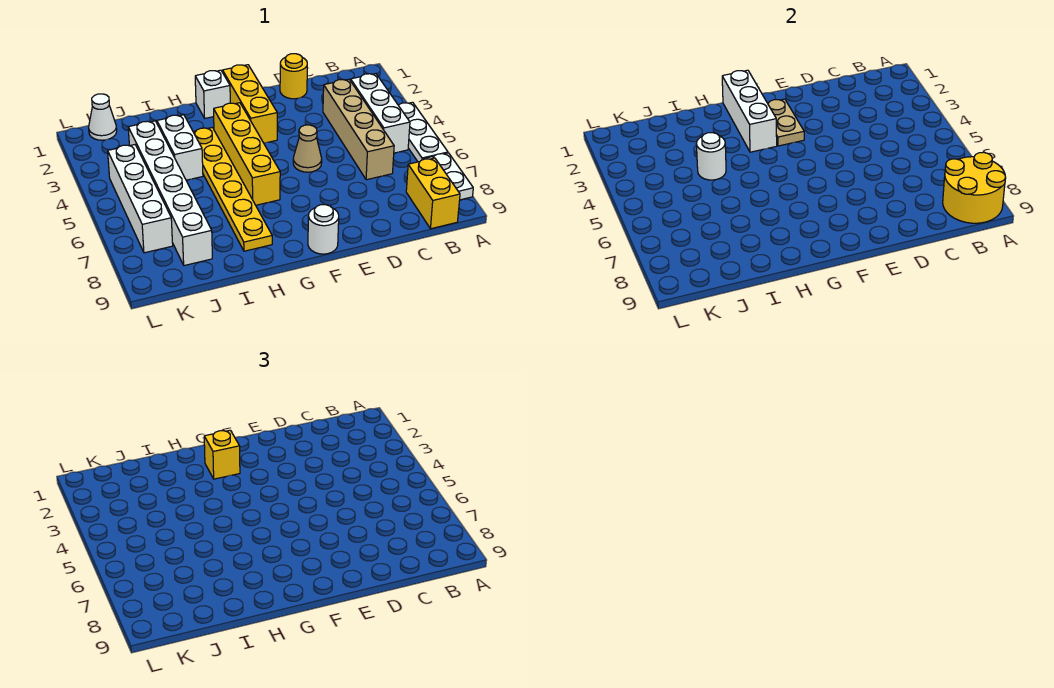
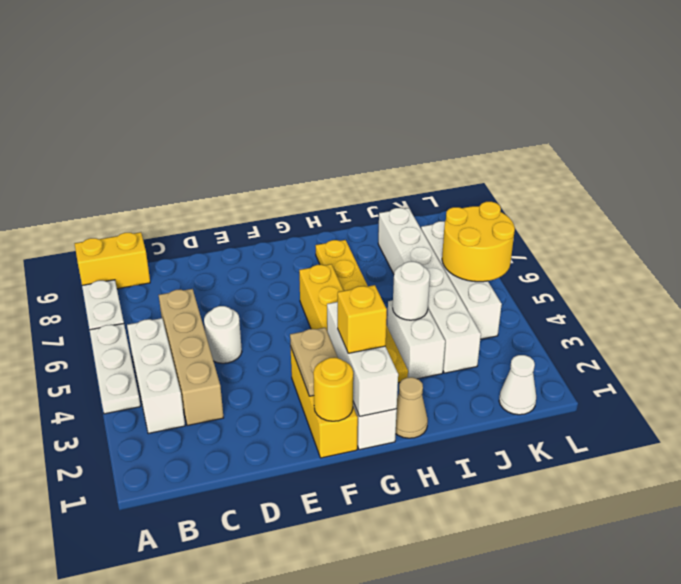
yellow round brick A8:B9 level 2 -> yellow round brick K5:L6 level 2
yellow brick B8:B9 level 1 -> yellow brick A9:B9 level 1
yellow round brick D1 level 1 -> yellow round brick F1 level 2
tan cone E5 level 1 -> tan cone H1 level 1
white round brick F9 level 1 -> white round brick D5 level 1

